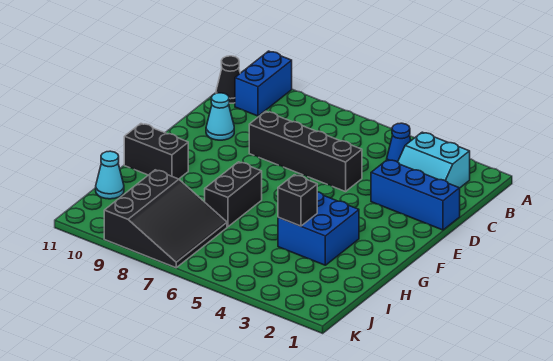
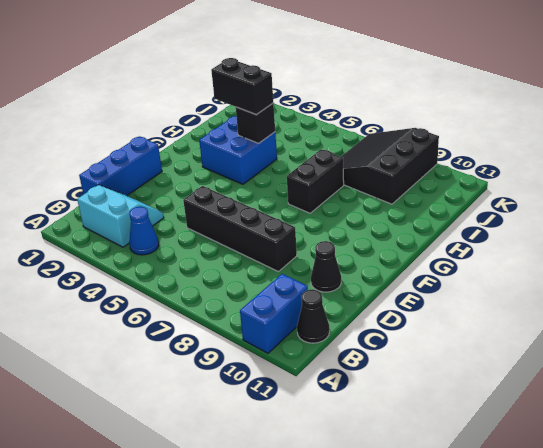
blue brick D1:D3 level 1 -> blue brick C1:E1 level 1
cyan cone D10 level 1 -> black cone D10 level 1
black brick G10:G11 level 1 -> black brick H3:H4 level 3
cyan cone I11 level 1 -> none

